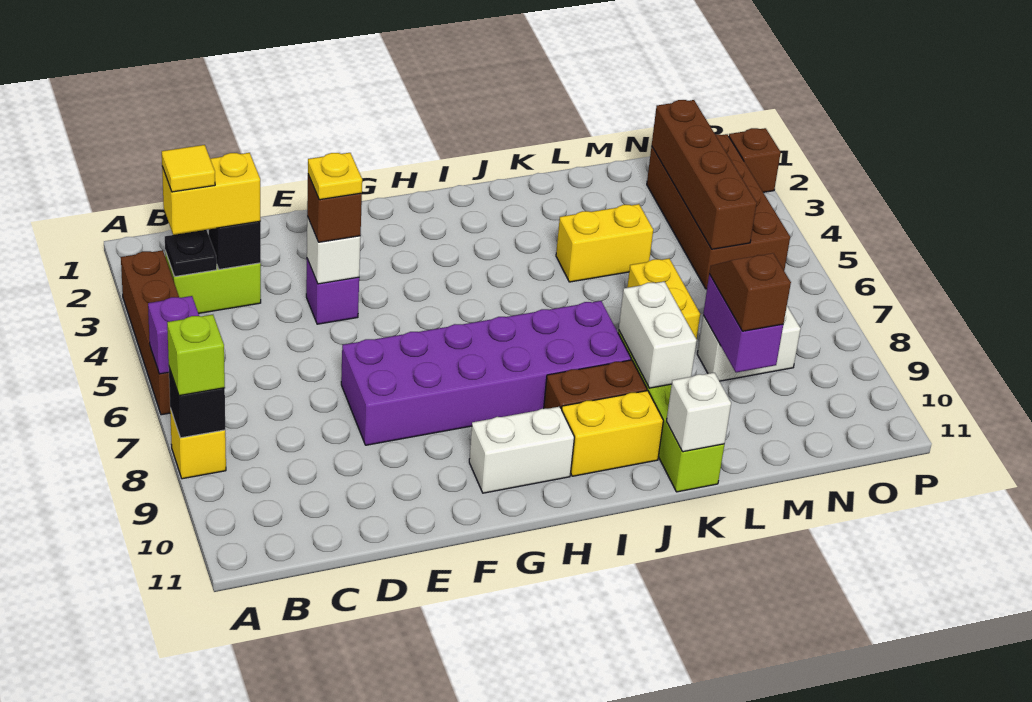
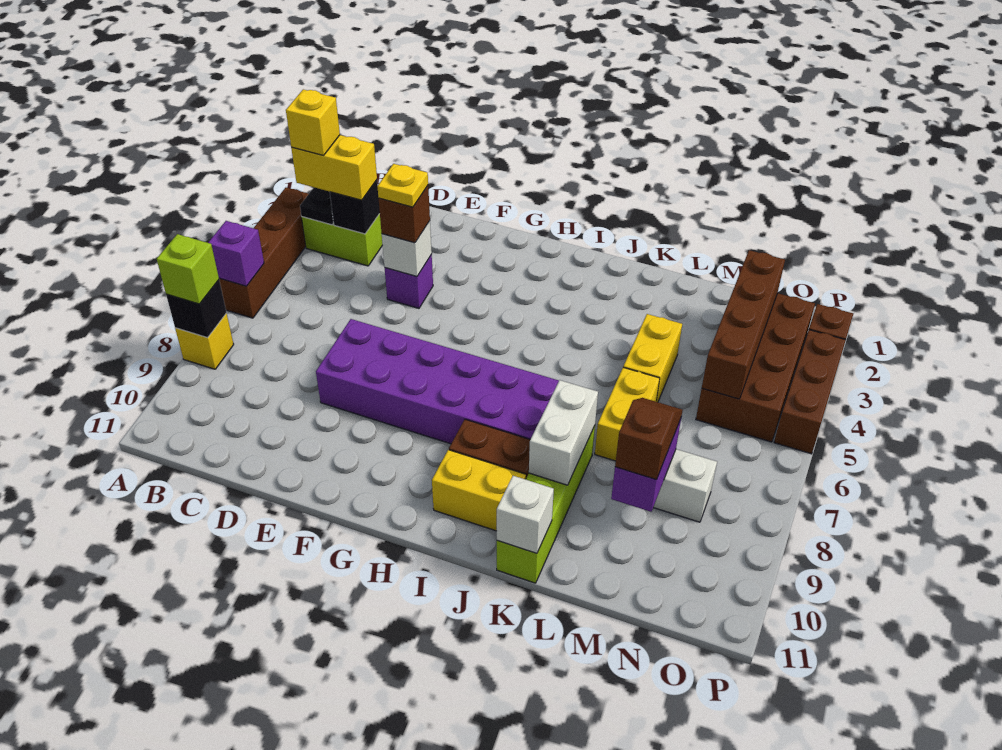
yellow tile B3 level 4 -> yellow brick B3 level 4
white brick G10:H10 level 1 -> none
yellow brick K4:L4 level 1 -> yellow brick L4:L5 level 1
none -> brown brick P3:P5 level 1

